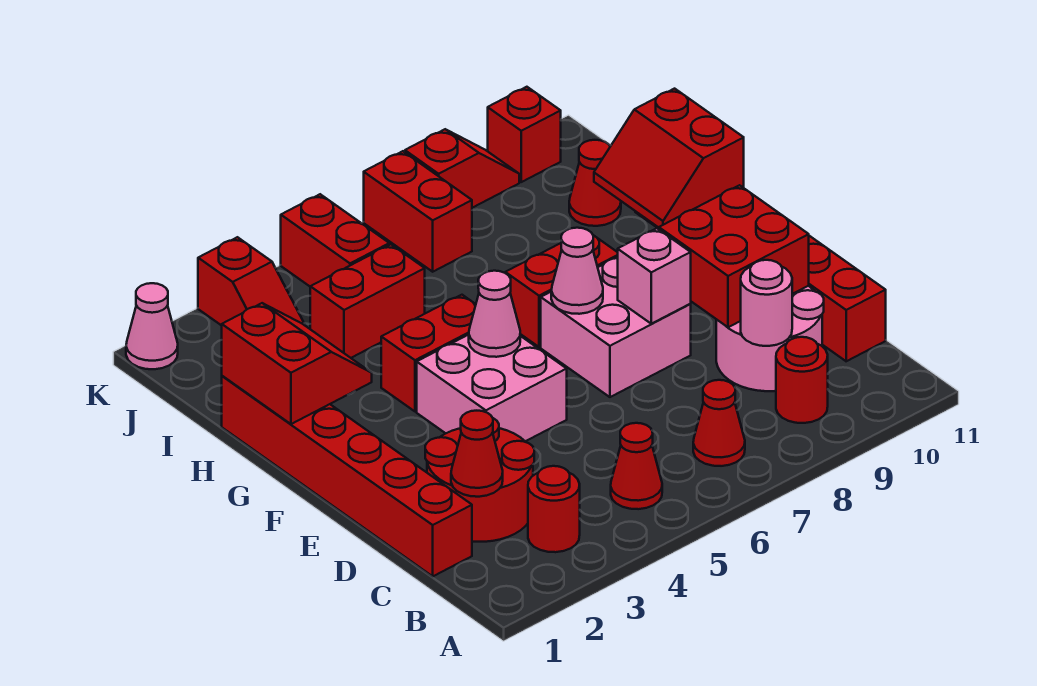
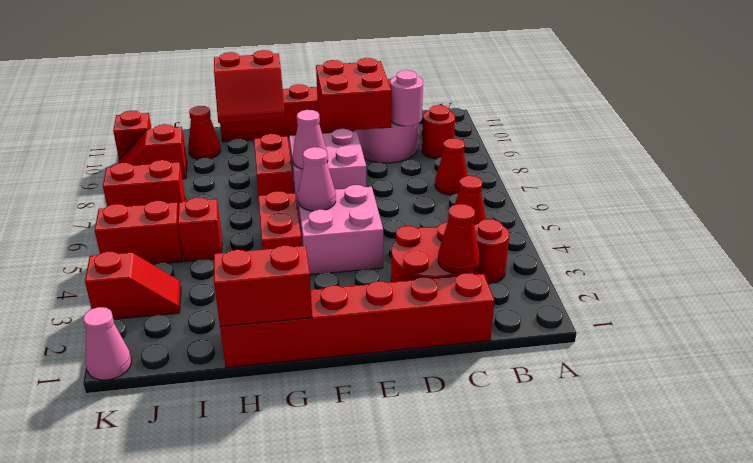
pink brick E8 level 2 -> none
red brick I4:I5 level 1 -> red brick I5 level 1
red slope K8:K9 level 1 top 8 -> red slope J9:K9 level 1 top J

